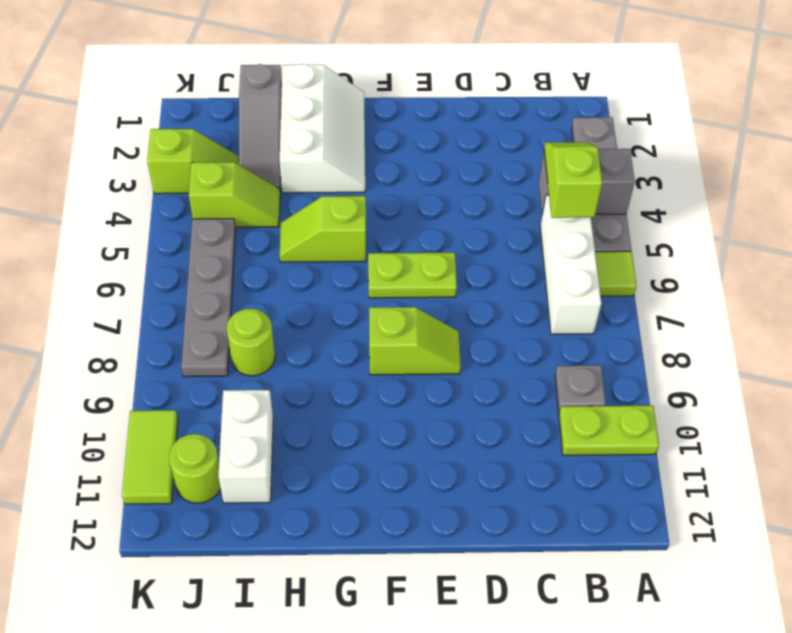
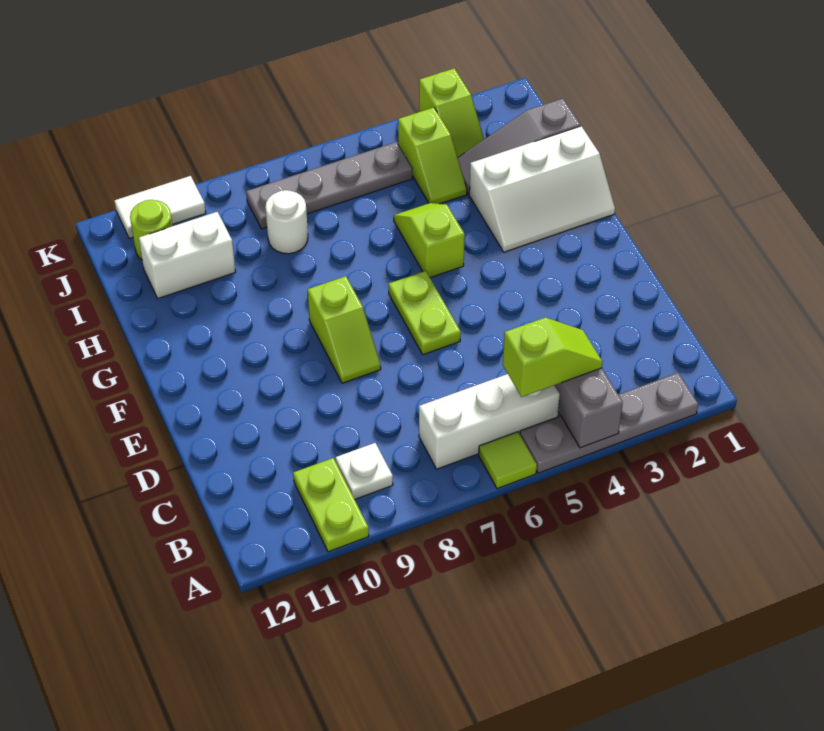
grey plate B9 level 1 -> white plate B9 level 1
lime round brick I8 level 1 -> white round brick I8 level 1
lime tile K10:K11 level 1 -> white tile K10:K11 level 1

